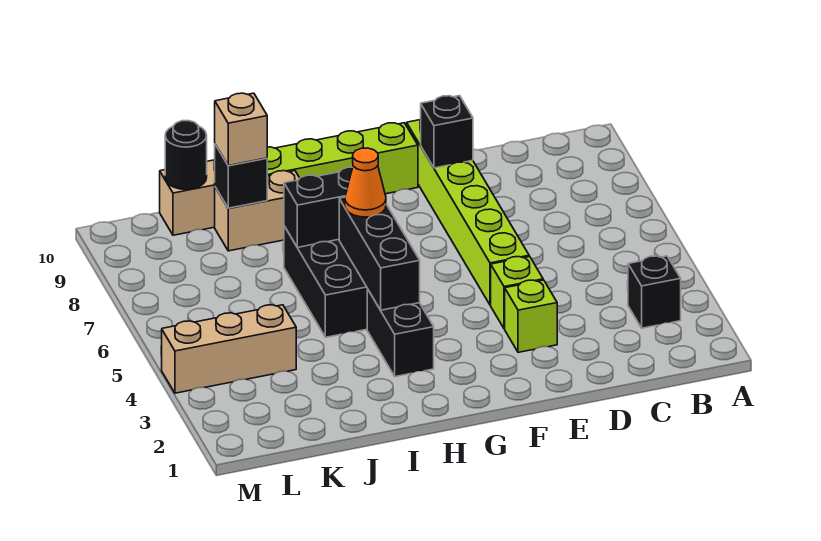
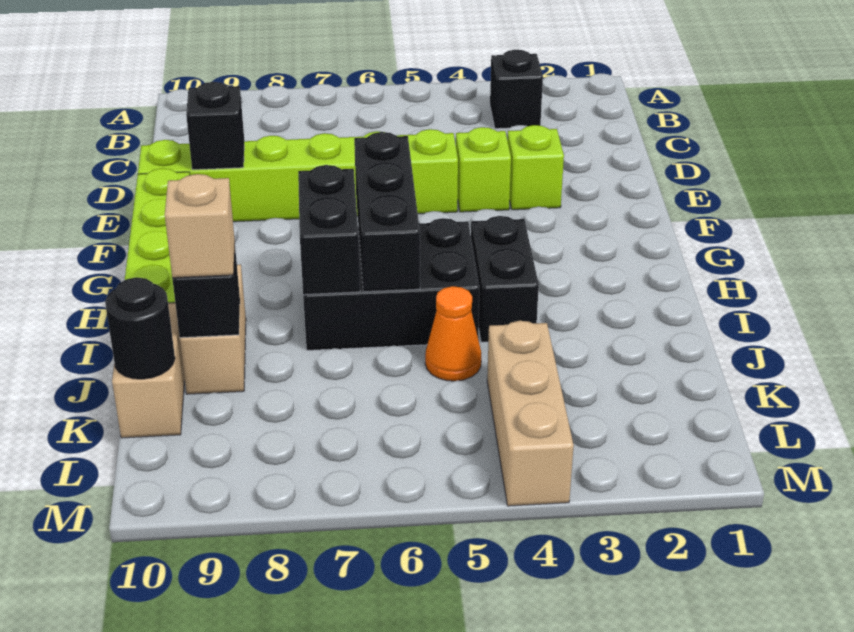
black brick H3:H4 level 1 -> black brick H4:I4 level 1
black brick H4:H6 level 2 -> black brick G6:I6 level 2
orange cone H6 level 3 -> orange cone J5 level 1

